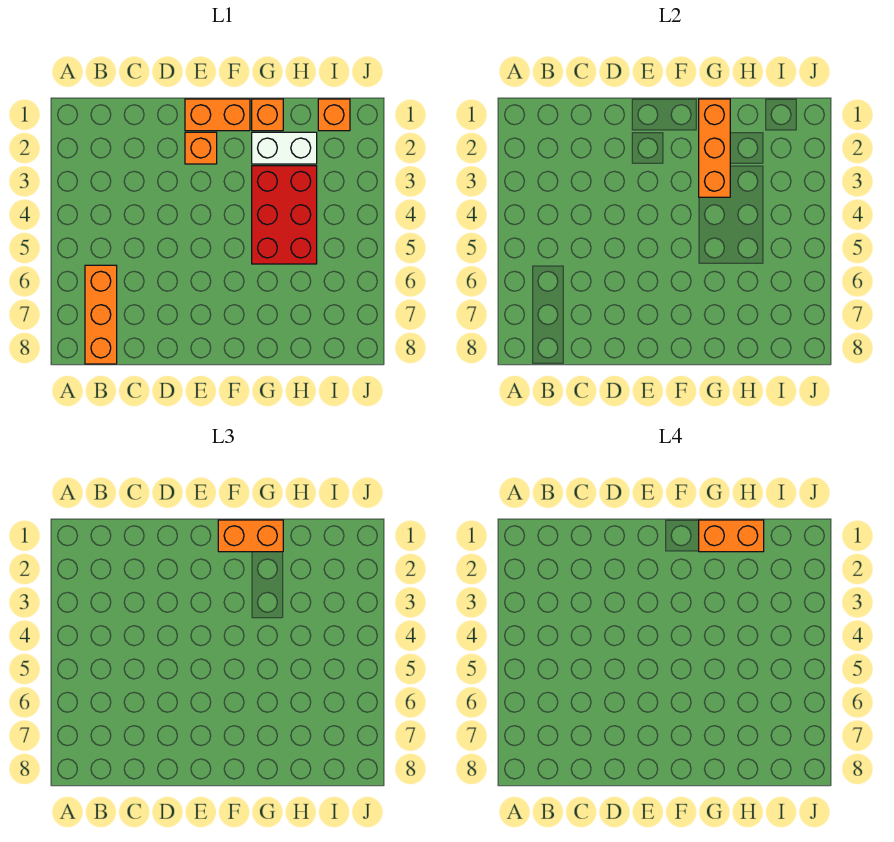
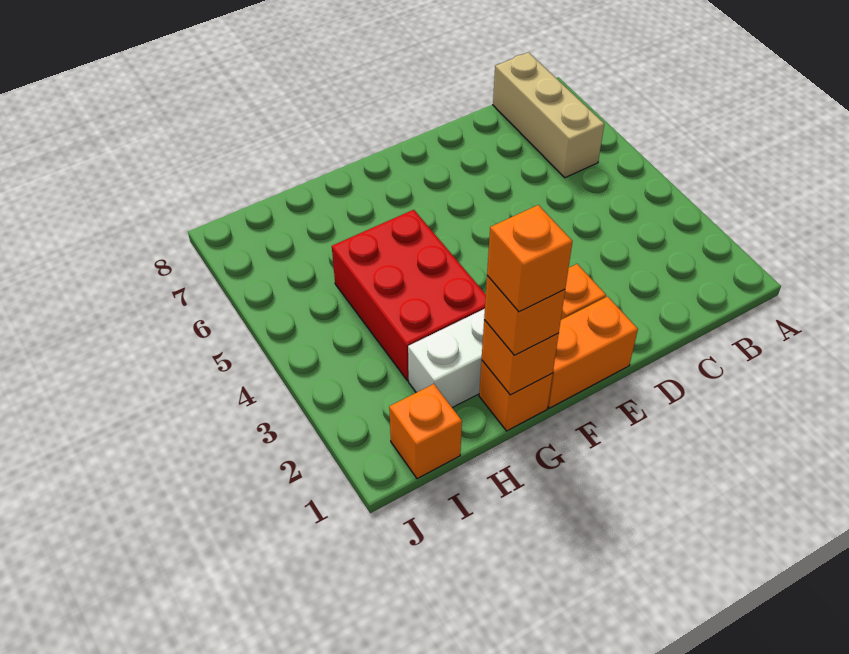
orange brick B6:B8 level 1 -> tan brick B6:B8 level 1
orange brick F1:G1 level 3 -> orange brick G1 level 3
orange brick G1:G3 level 2 -> orange brick G1 level 2
orange brick G1:H1 level 4 -> orange brick G1 level 4

